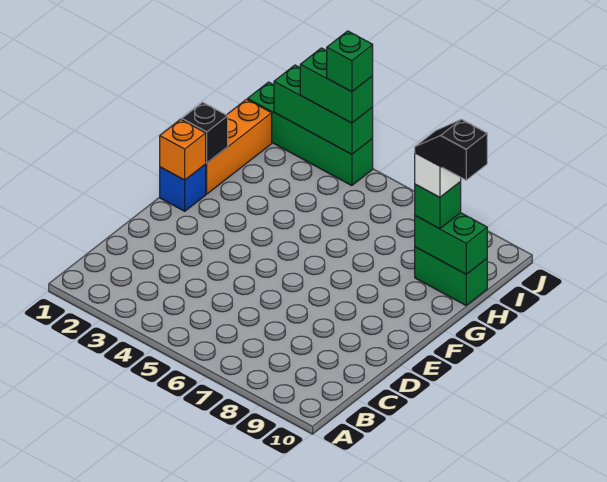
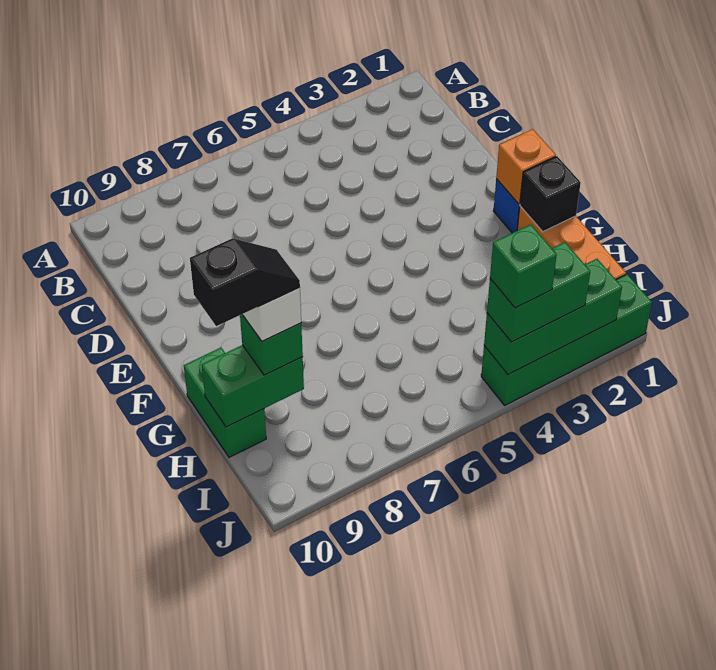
green brick H9:H10 level 1 -> green brick G10:H10 level 1

